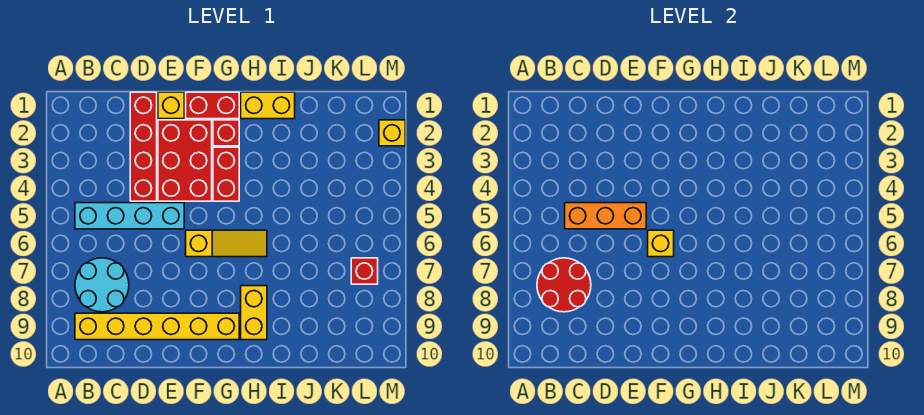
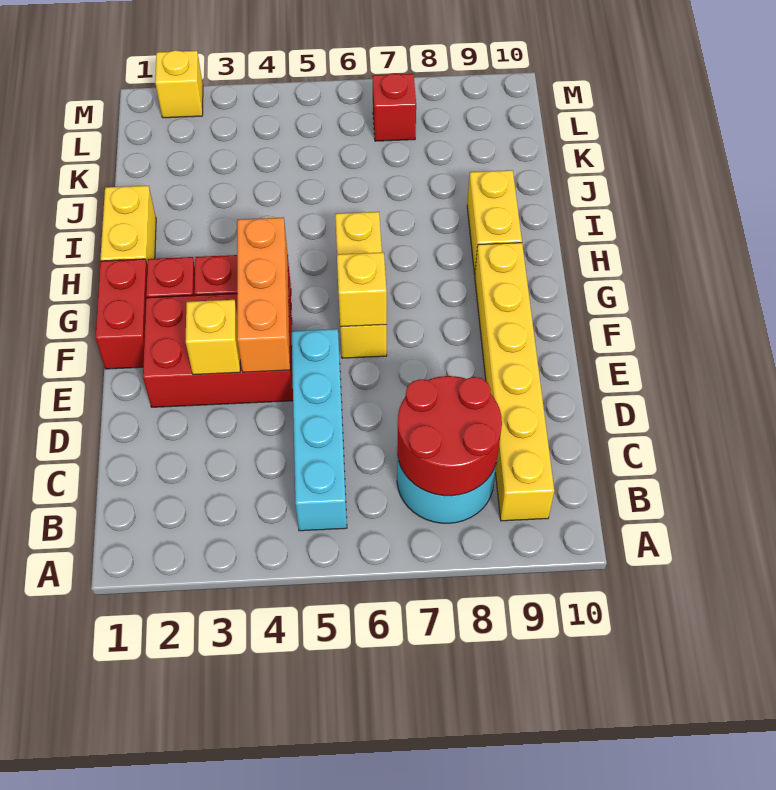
orange brick C5:E5 level 2 -> orange brick E4:G4 level 2
red brick D1:D4 level 1 -> none
yellow brick E1 level 1 -> yellow brick E3 level 2
yellow slope F6:H6 level 1 top F -> yellow brick F6:H6 level 1
yellow brick H8:H9 level 1 -> yellow brick H9:I9 level 1

